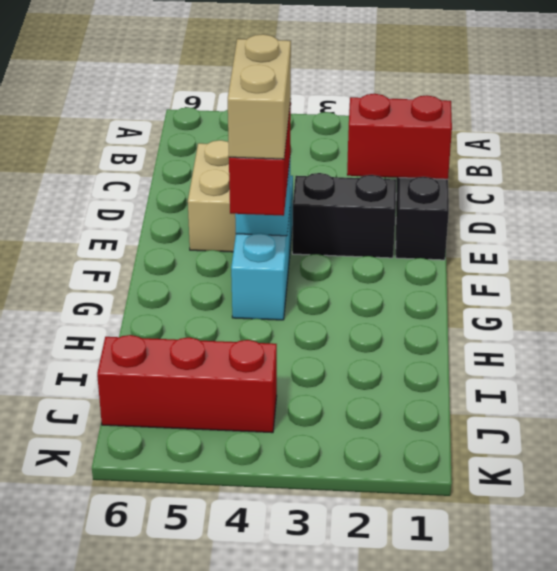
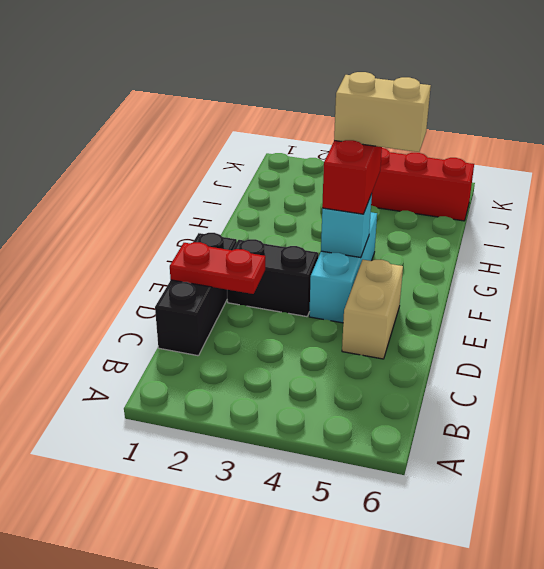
red brick D1:D2 level 2 -> red plate D1:D2 level 2
tan brick F4:G4 level 4 -> tan brick G4:G5 level 4

